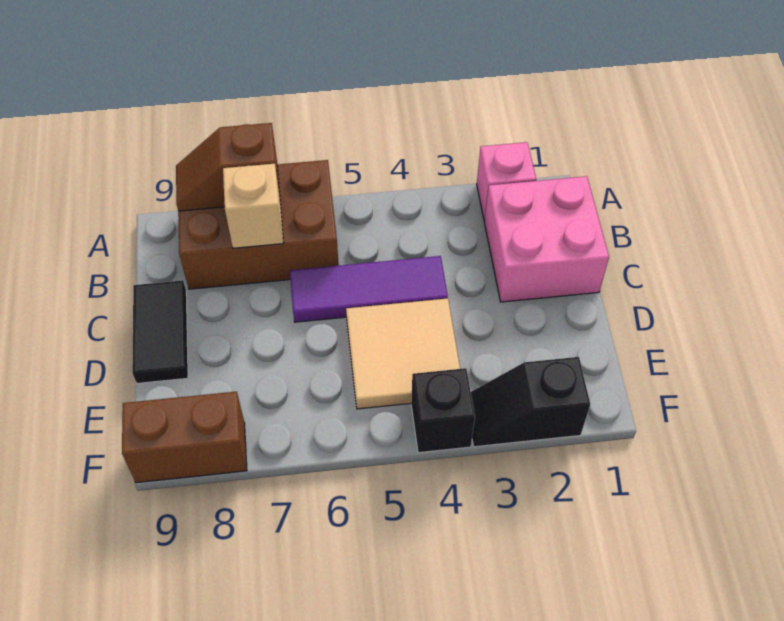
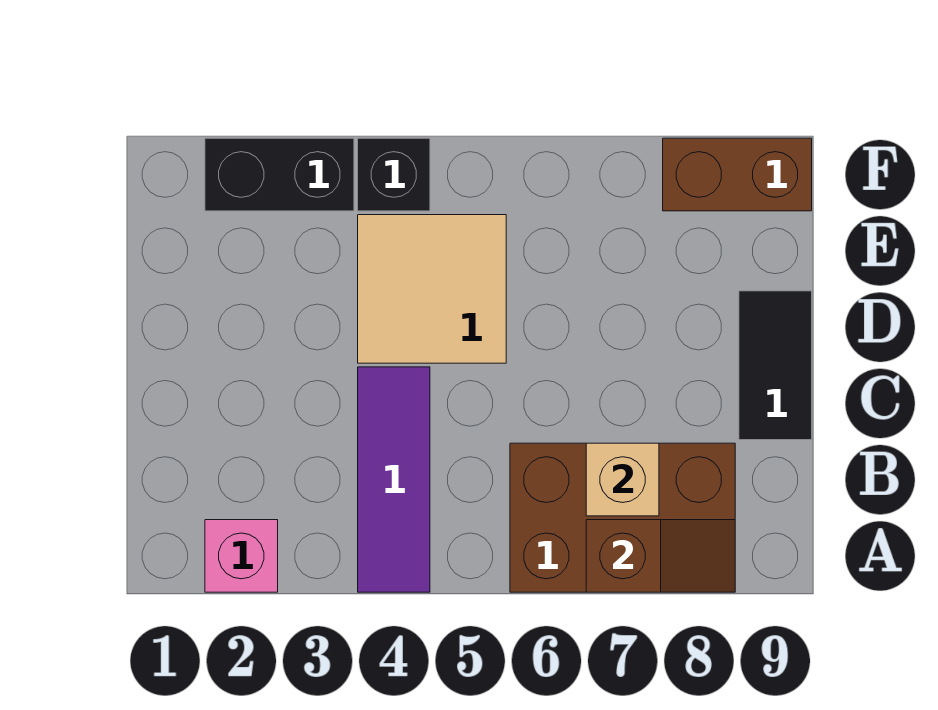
pink brick B1:C2 level 1 -> none
purple tile C4:C6 level 1 -> purple tile A4:C4 level 1
black slope F2:F3 level 1 top 2 -> black brick F2:F3 level 1

